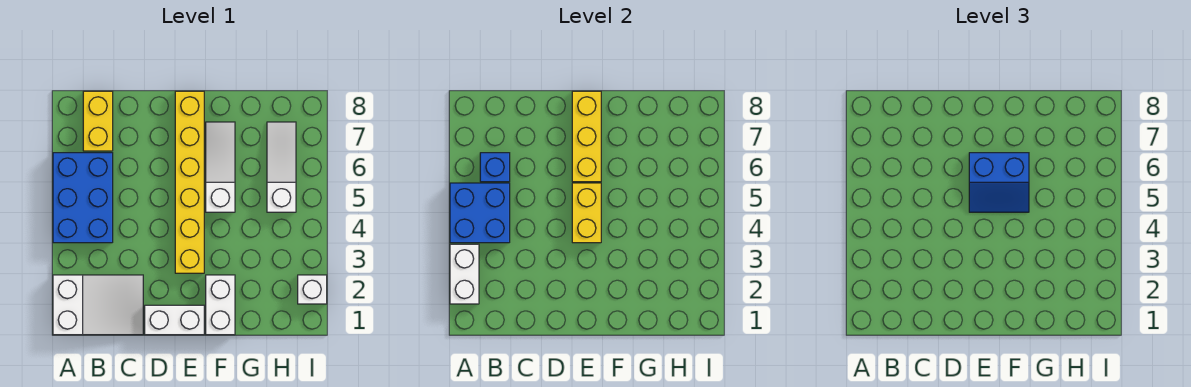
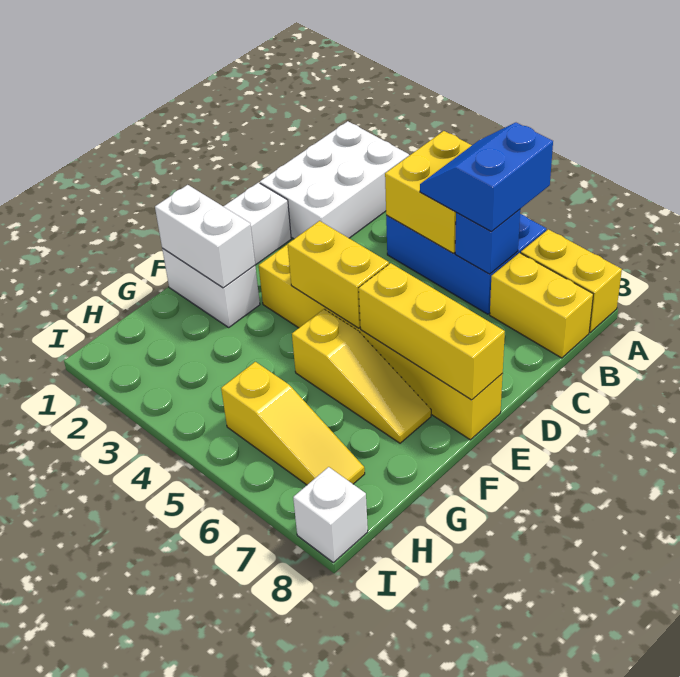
white slope A1:C2 level 1 top A -> white brick A1:C2 level 1
white brick A2:A3 level 2 -> white brick F1:F2 level 2
blue brick A4:B5 level 2 -> yellow brick A4:B5 level 2
none -> yellow brick A7:A8 level 1
blue slope E5:F6 level 3 top 6 -> blue slope A5:B6 level 3 top 6
white slope F5:F7 level 1 top 5 -> yellow slope F5:F7 level 1 top 5
white slope H5:H7 level 1 top 5 -> yellow slope H5:H7 level 1 top 5
white brick I2 level 1 -> white brick I8 level 1

